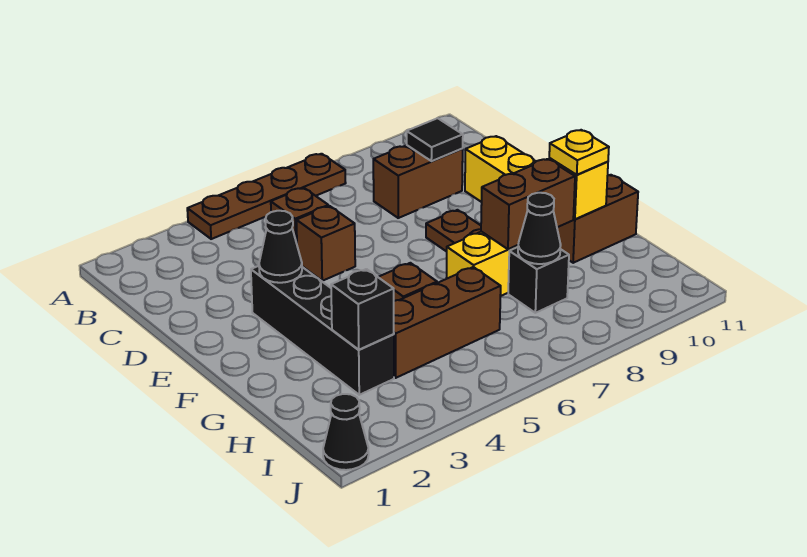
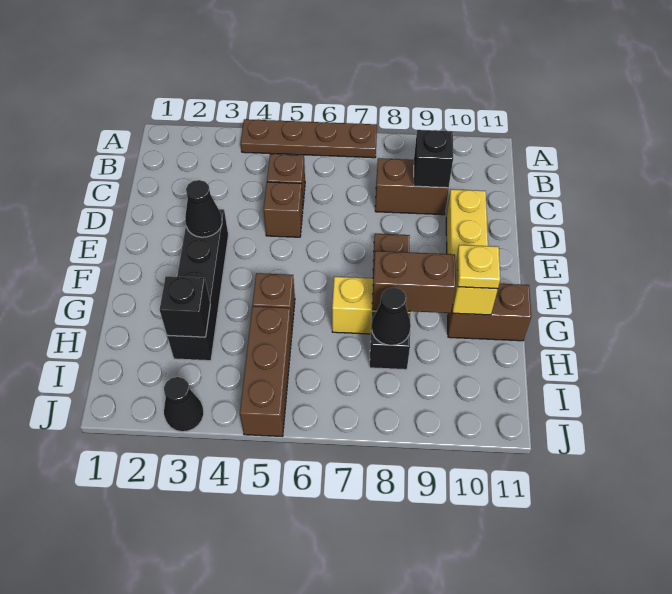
black tile C9 level 2 -> black brick C9 level 2
brown brick H4:H6 level 1 -> brown brick H5:J5 level 1
black cone J1 level 1 -> black cone J3 level 1

